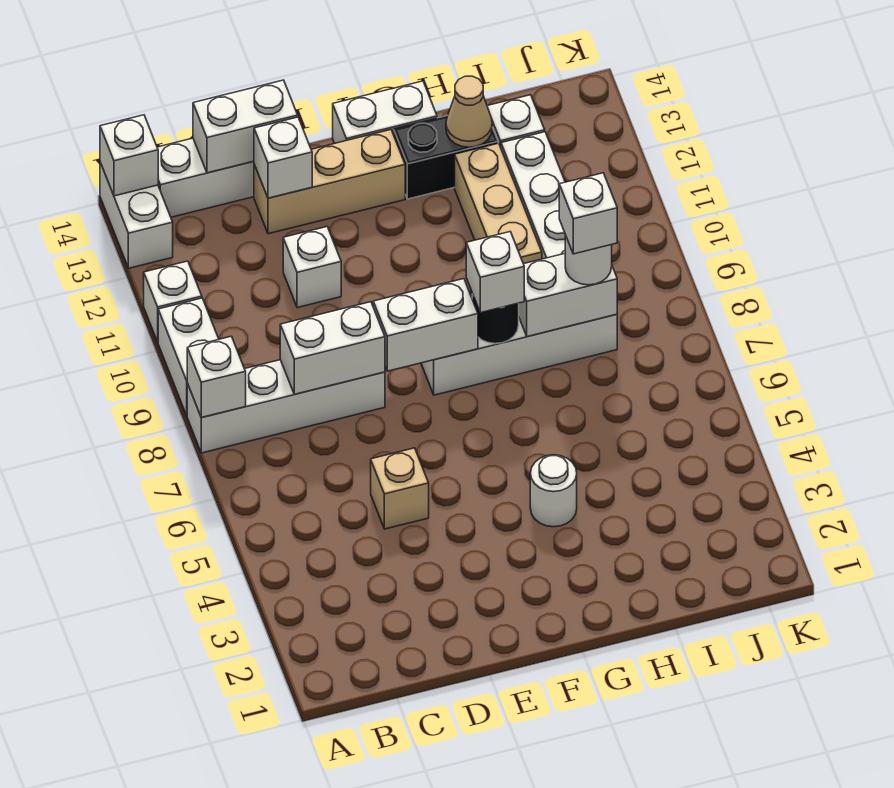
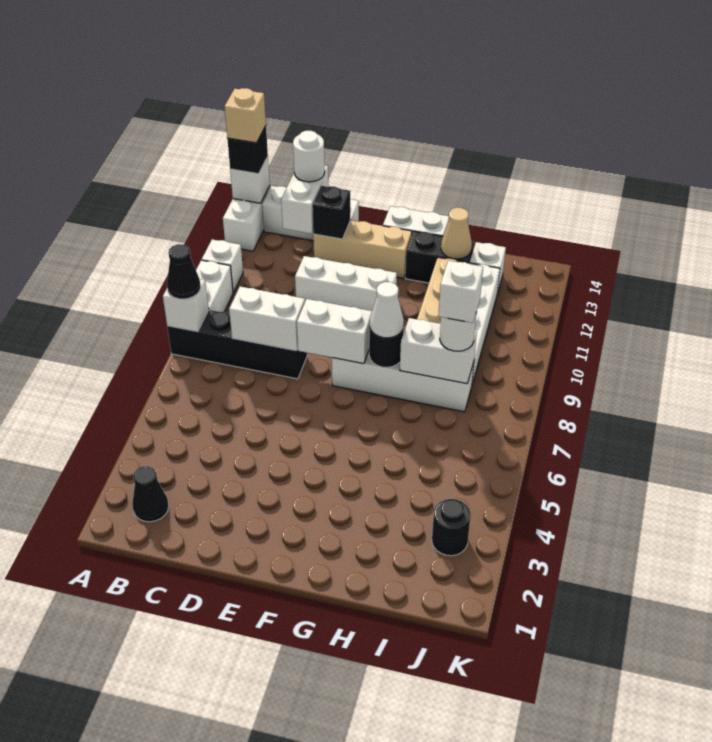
white brick A8:D8 level 1 -> black brick A8:D8 level 1
none -> black cone A8 level 3
none -> black brick A14 level 3
none -> black cone B2 level 1
white brick C14:D14 level 2 -> white brick C13:C14 level 2
tan brick D5 level 1 -> tan brick A14 level 4
white brick D11 level 1 -> white brick D11:F11 level 1
white brick D13 level 2 -> black brick D13 level 2
white round brick G4 level 1 -> white round brick C14 level 3
white brick G8 level 3 -> white cone G8 level 3
none -> black round brick J3 level 1

